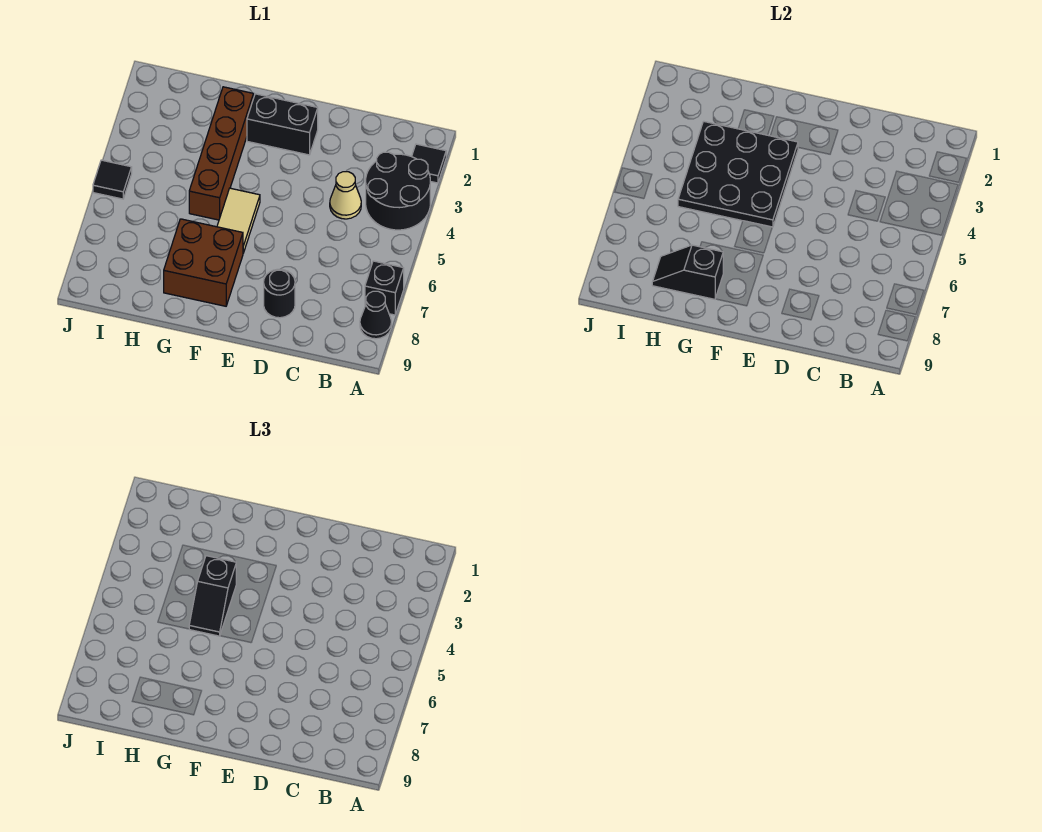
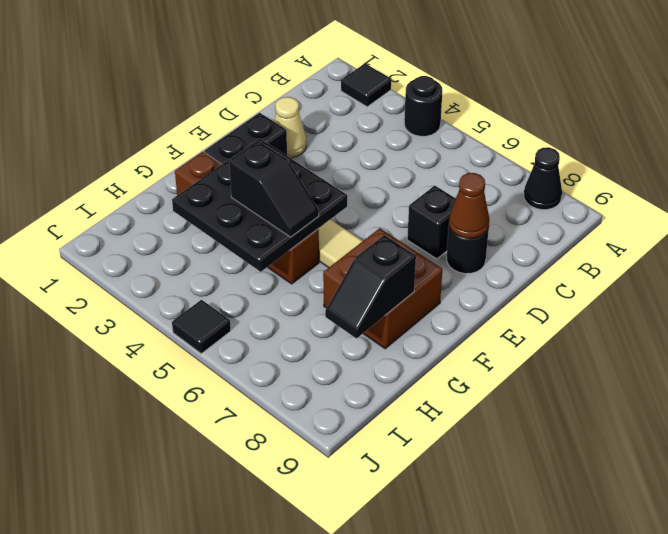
black round brick A3:B4 level 1 -> black round brick A4 level 1
black brick A7 level 1 -> black brick D7 level 1
tan cone C4 level 1 -> tan cone D2 level 1
none -> brown cone D8 level 2

